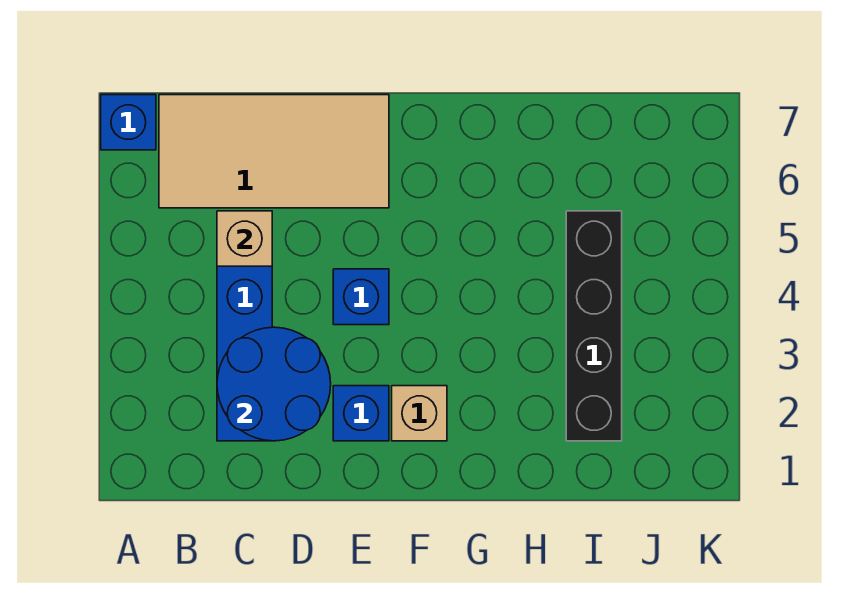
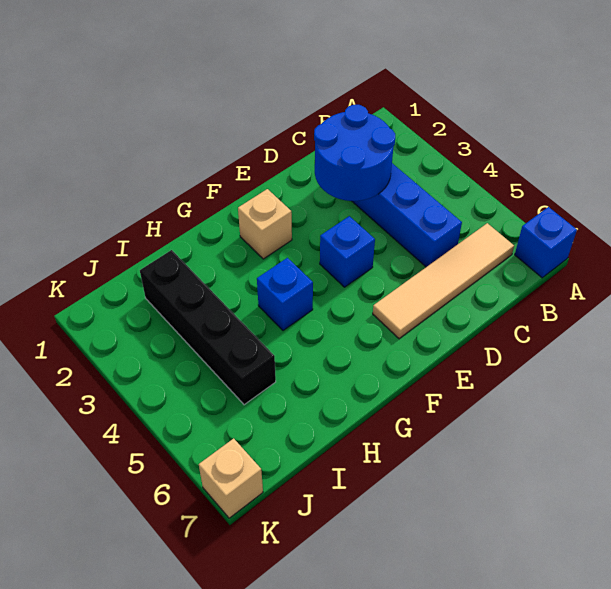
tan tile B6:E7 level 1 -> tan tile B6:E6 level 1
tan brick C5 level 2 -> tan brick K7 level 1
blue brick E2 level 1 -> blue brick G4 level 1

